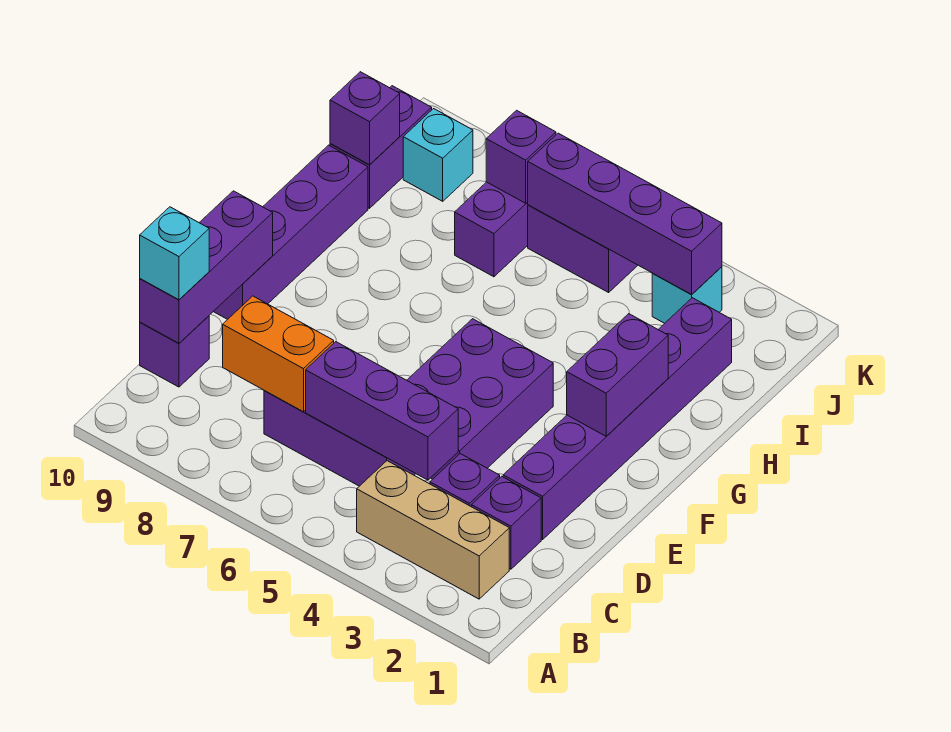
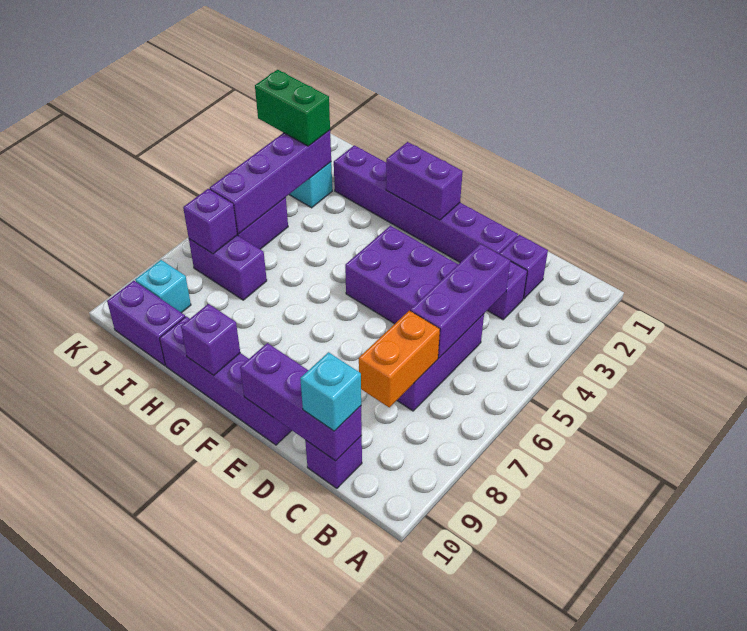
tan brick B2:B4 level 1 -> none
purple brick I10 level 2 -> purple brick G10 level 2
none -> green brick J3:K3 level 3

